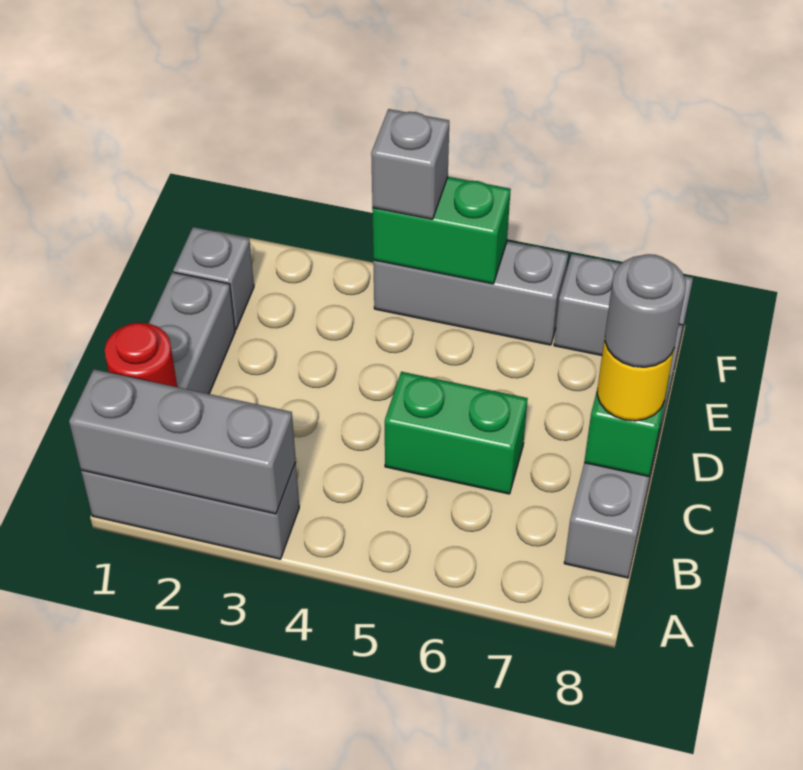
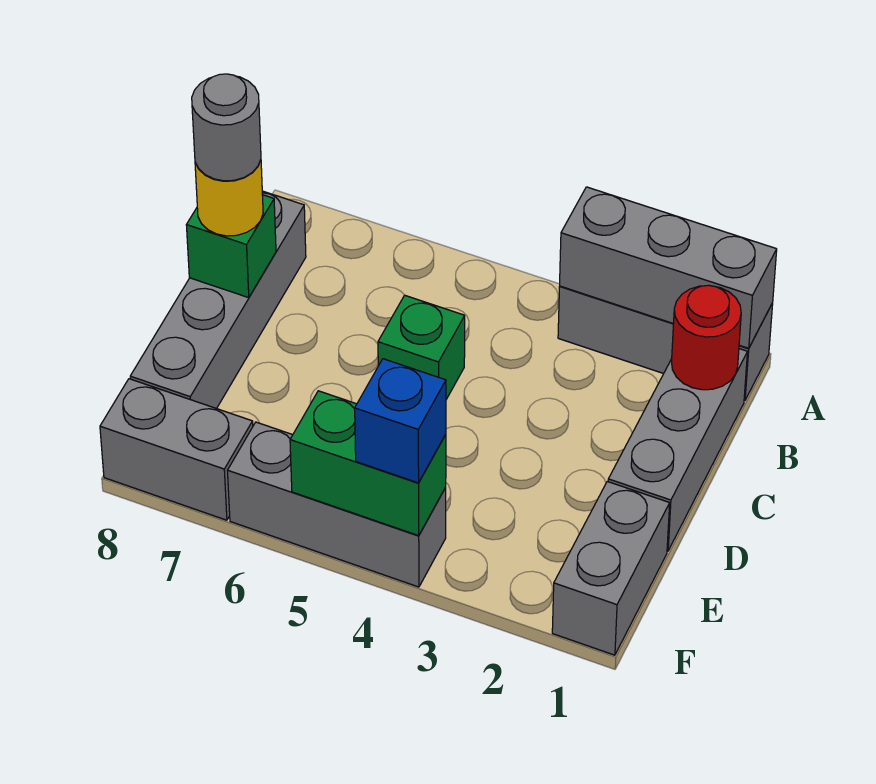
green brick C5:C6 level 1 -> green brick C5 level 1
grey brick E1 level 1 -> grey brick E1:F1 level 1
grey brick F4 level 3 -> blue brick F4 level 3

